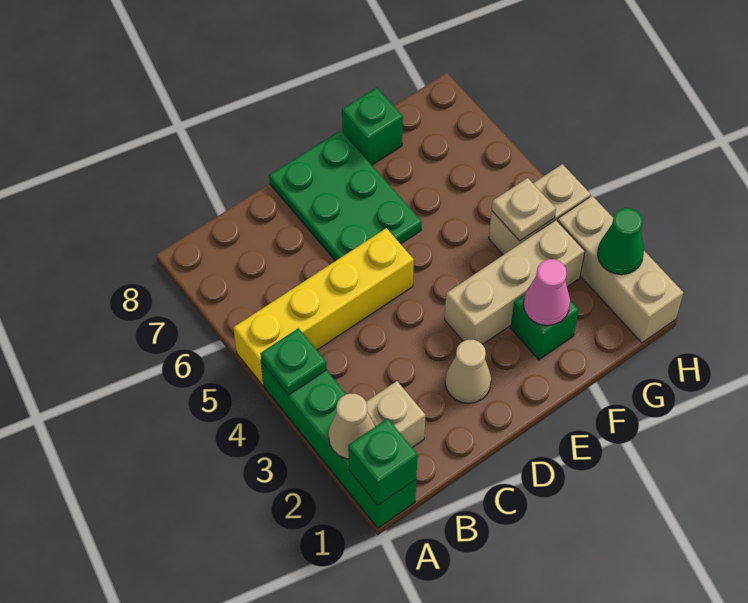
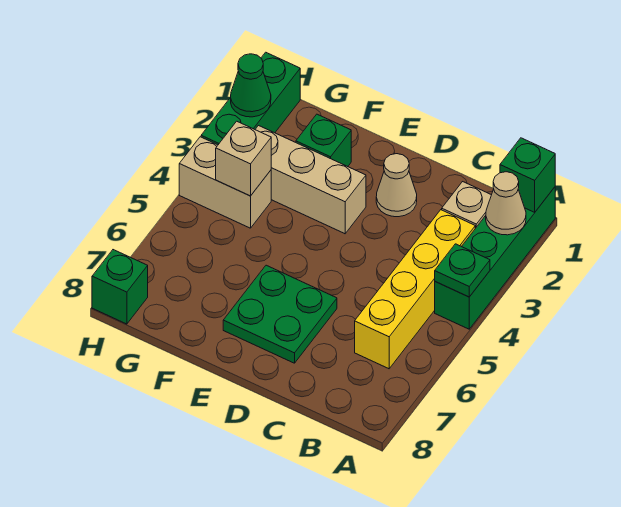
yellow brick A5:D5 level 1 -> yellow brick B3:B6 level 1
green plate D6:E8 level 1 -> green plate D6:E7 level 1
pink cone F2 level 2 -> none
green brick F8 level 1 -> green brick H8 level 1
tan plate G4 level 2 -> tan brick G4 level 2
tan brick H1:H3 level 1 -> green brick H1:H3 level 1

